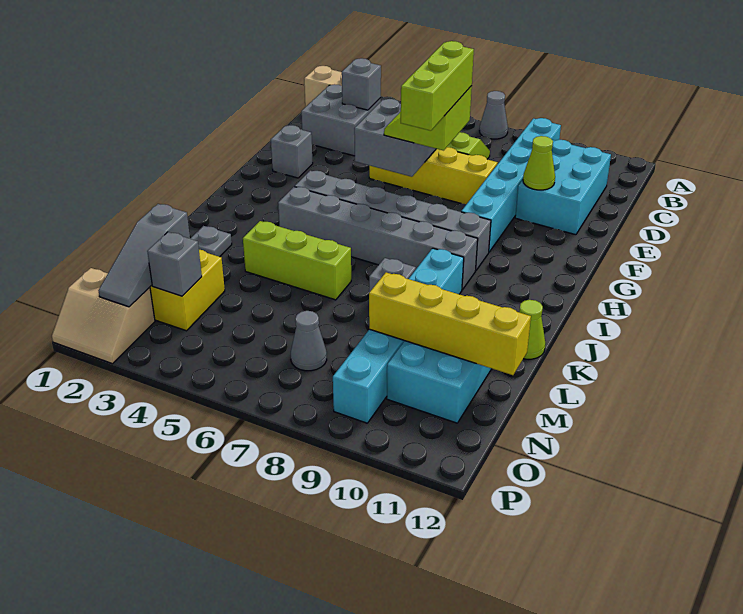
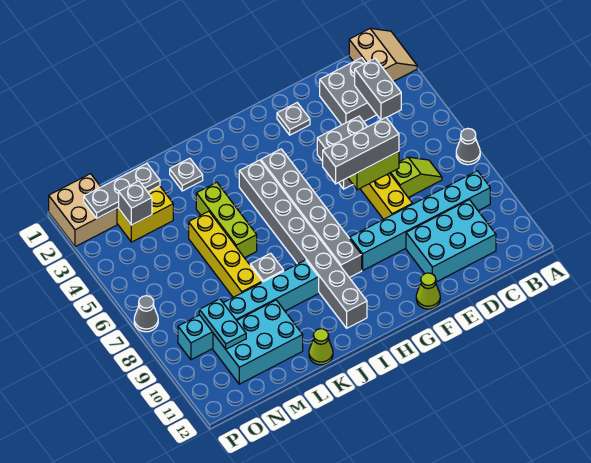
grey brick C3 level 2 -> grey brick C3:C4 level 2
lime brick E7:G7 level 4 -> grey brick E7:G7 level 4
lime cone E10 level 2 -> lime cone F12 level 1
grey brick F2 level 1 -> grey plate F2 level 1
grey brick I4:I9 level 1 -> grey brick I4:I11 level 1
grey slope M2:O2 level 2 top M -> grey plate M2:O2 level 2
yellow brick M9:M12 level 2 -> yellow brick L5:L8 level 1
grey cone N7 level 1 -> grey cone P7 level 1
none -> cyan plate N9:N10 level 2
tan slope O1:P2 level 1 top O -> tan brick O1:P2 level 1

